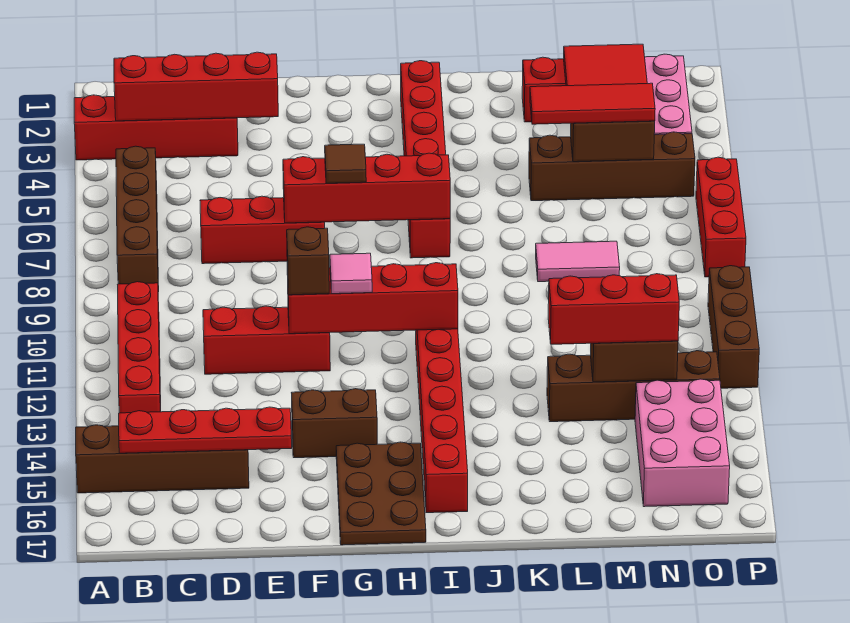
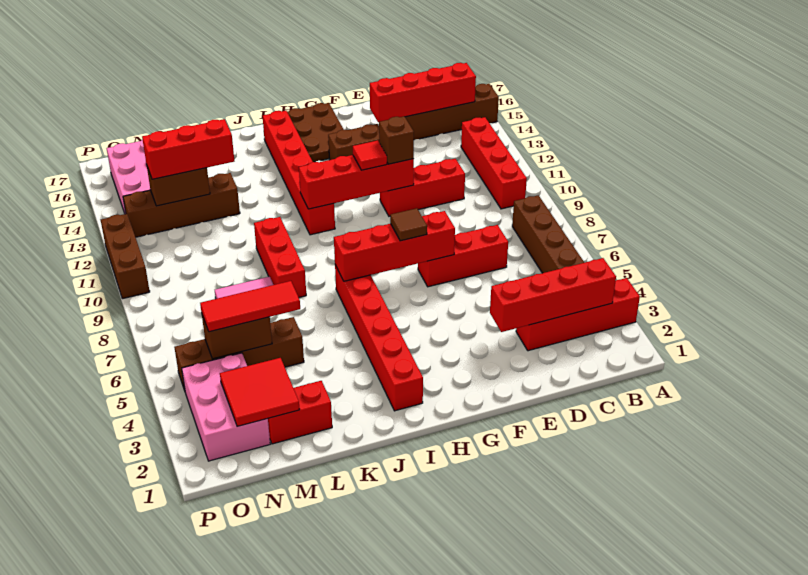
red plate B15:E15 level 2 -> red brick B15:E15 level 2
pink tile G11 level 3 -> red tile G11 level 3
red brick P6:P8 level 1 -> red brick K8:K10 level 1

